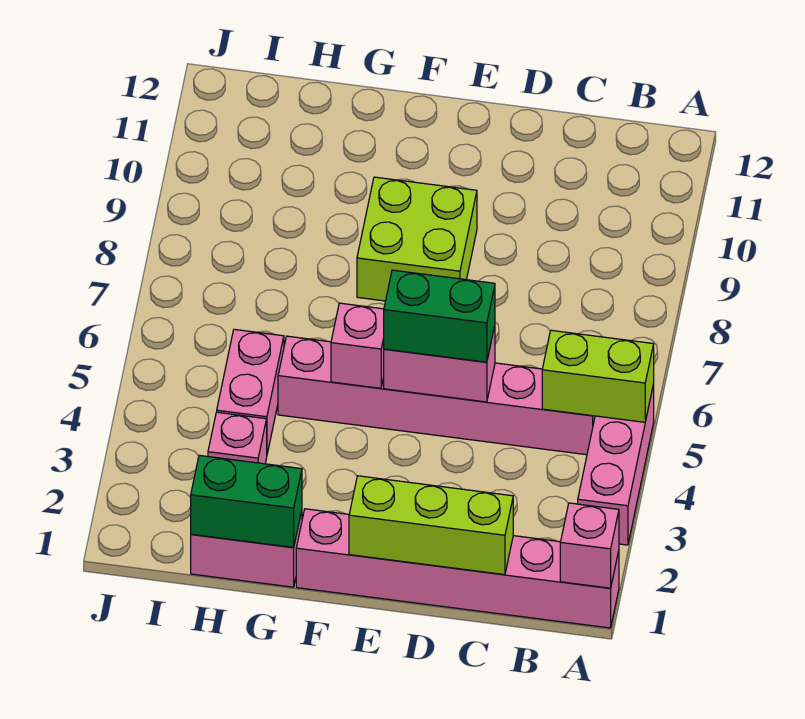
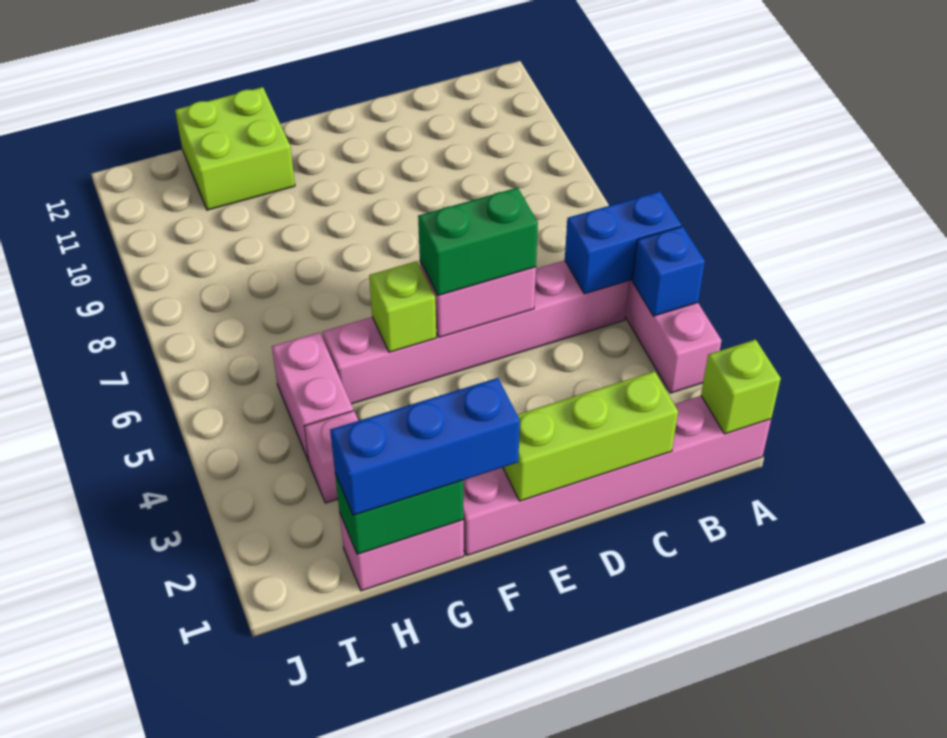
pink brick A1 level 2 -> lime brick A1 level 2
none -> blue brick A4 level 2
lime brick A5:B5 level 2 -> blue brick A5:B5 level 2
lime brick E8:F9 level 1 -> lime brick G11:H12 level 1
none -> blue brick F1:H1 level 3
pink brick F5 level 2 -> lime brick F5 level 2

